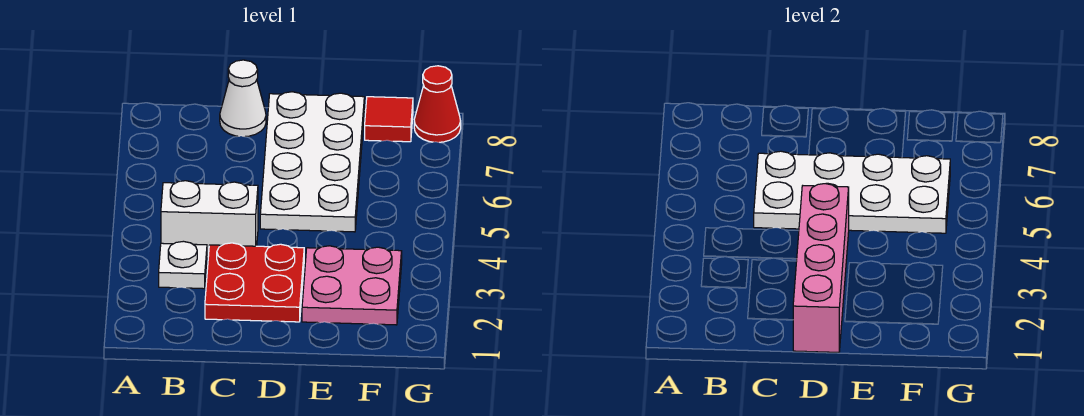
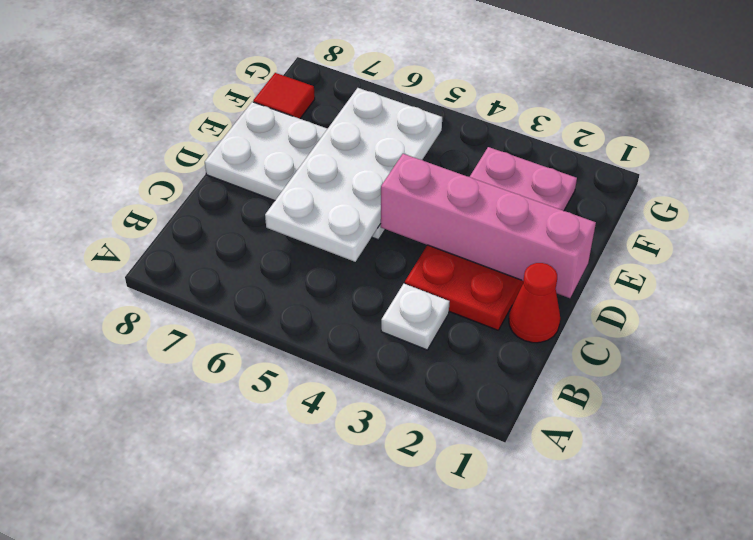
white brick B4:C4 level 1 -> none
white cone C8 level 1 -> none
red cone G8 level 1 -> red cone C1 level 1

